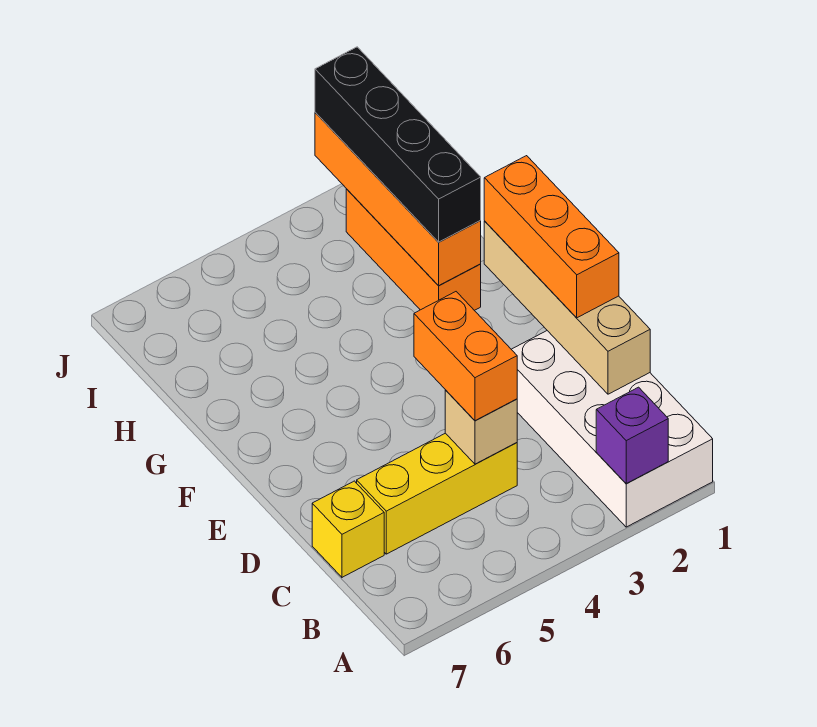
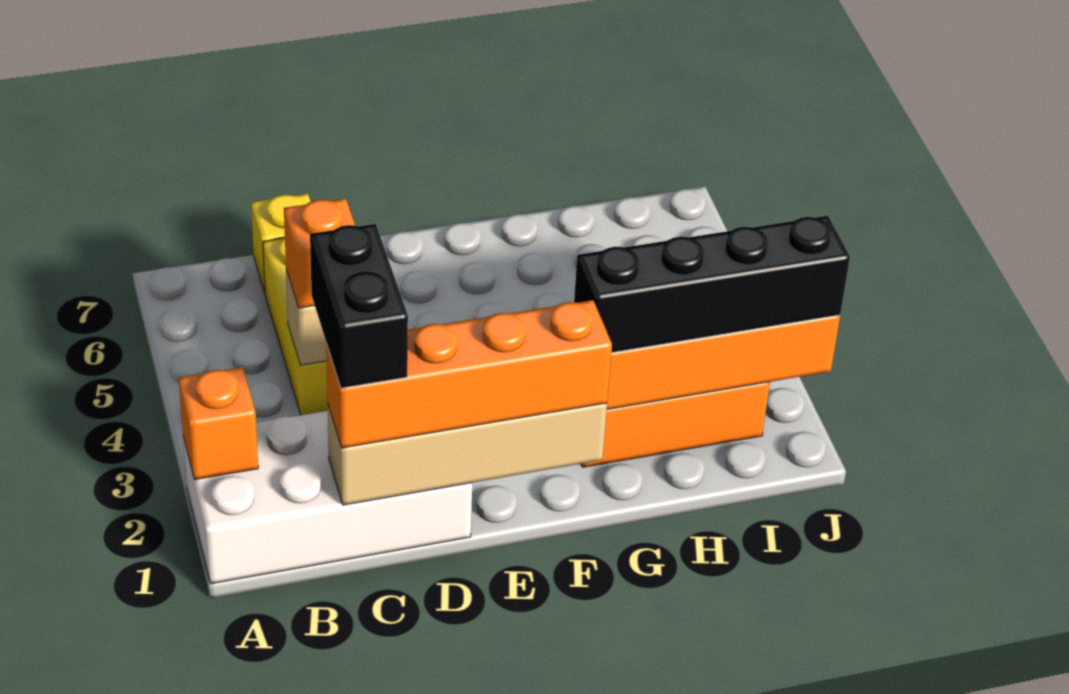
purple brick A2 level 2 -> orange brick A2 level 2
none -> black brick C1:C2 level 4
orange brick C4:D4 level 3 -> orange brick C4 level 3
orange brick D1:F1 level 3 -> orange brick C1:F1 level 3

